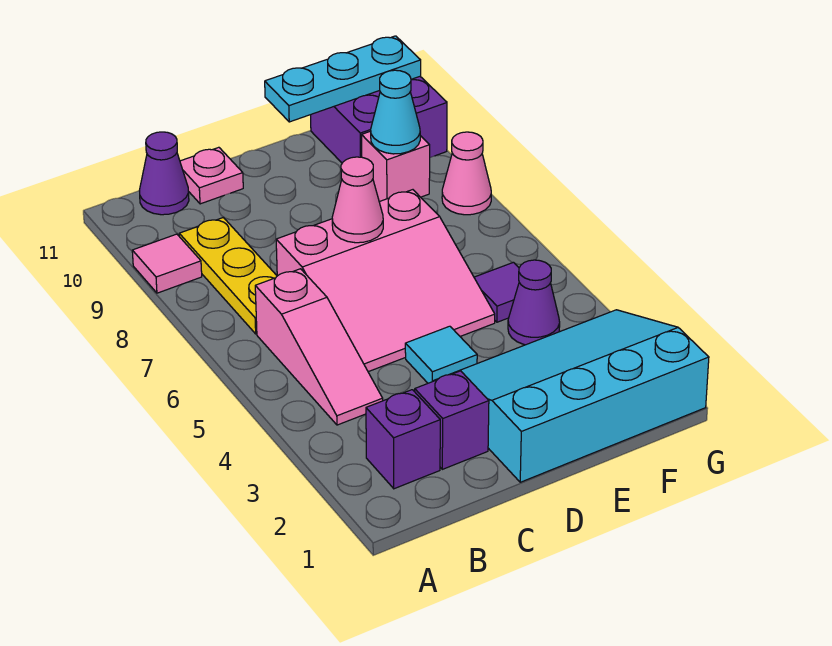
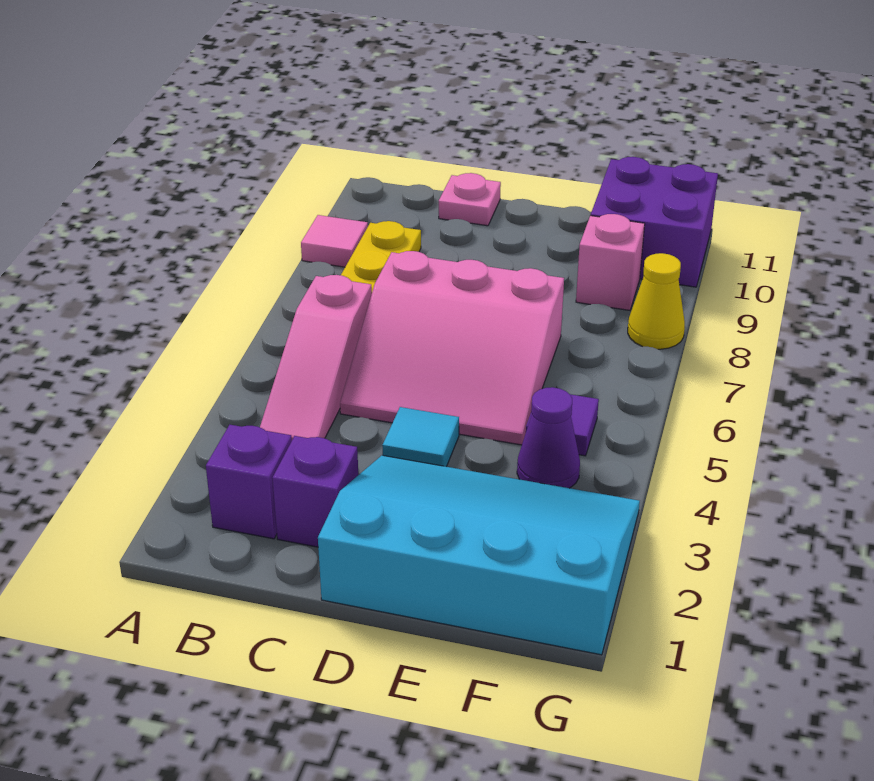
purple cone B11 level 1 -> none
pink cone D7 level 2 -> none
cyan plate E11:G11 level 2 -> none
cyan cone F9 level 2 -> none
pink cone G8 level 1 -> yellow cone G8 level 1

